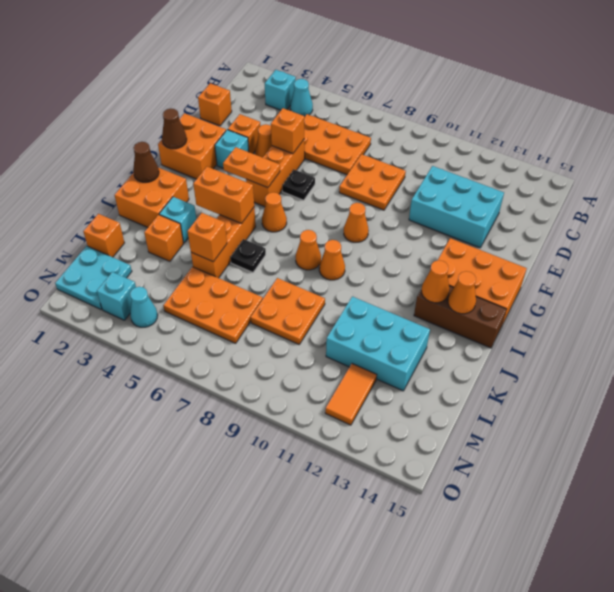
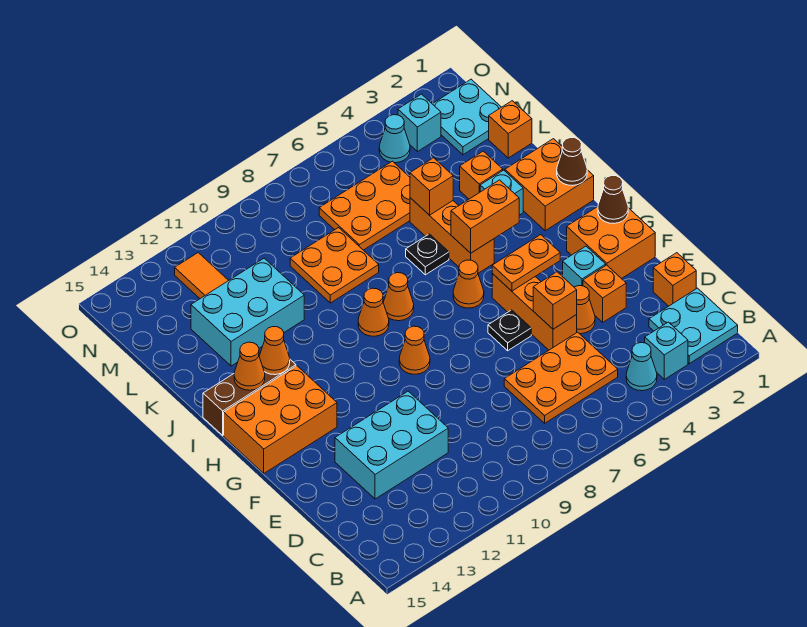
none -> cyan plate B1:C2 level 1
orange plate D8:E9 level 1 -> none

